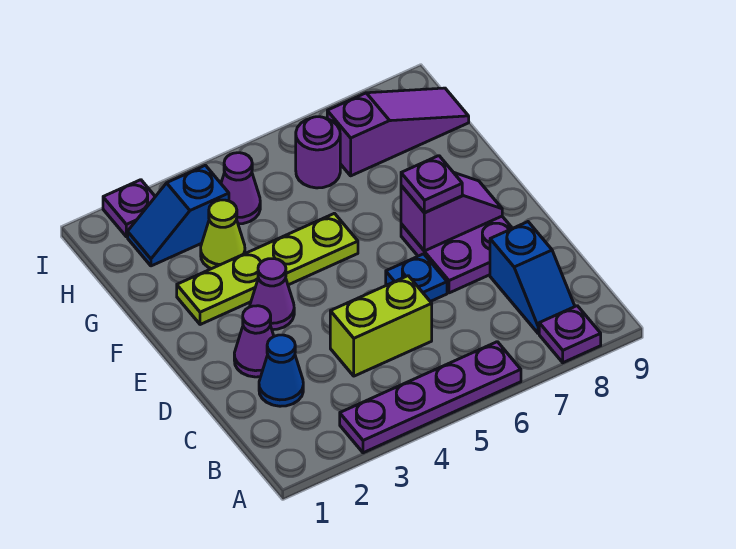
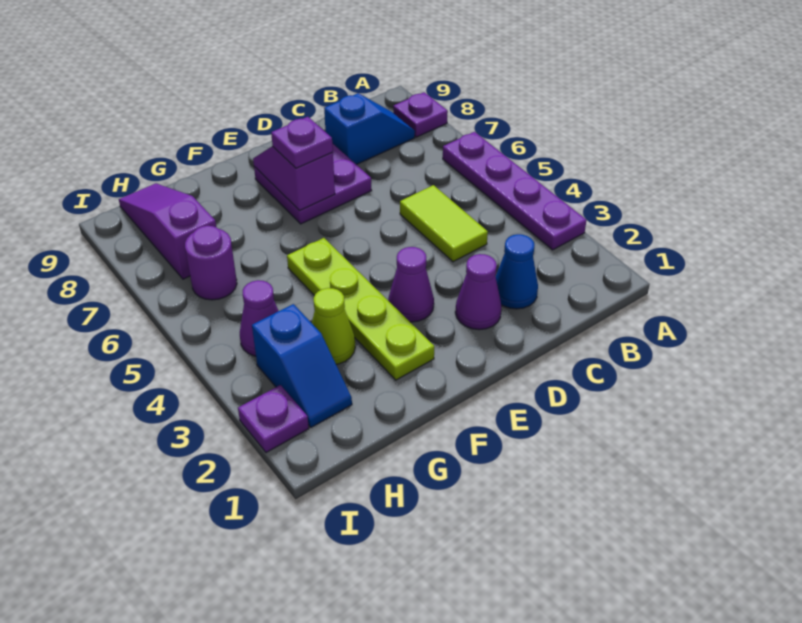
lime brick C4:C5 level 1 -> lime tile C4:C5 level 1
blue plate D6 level 1 -> none

